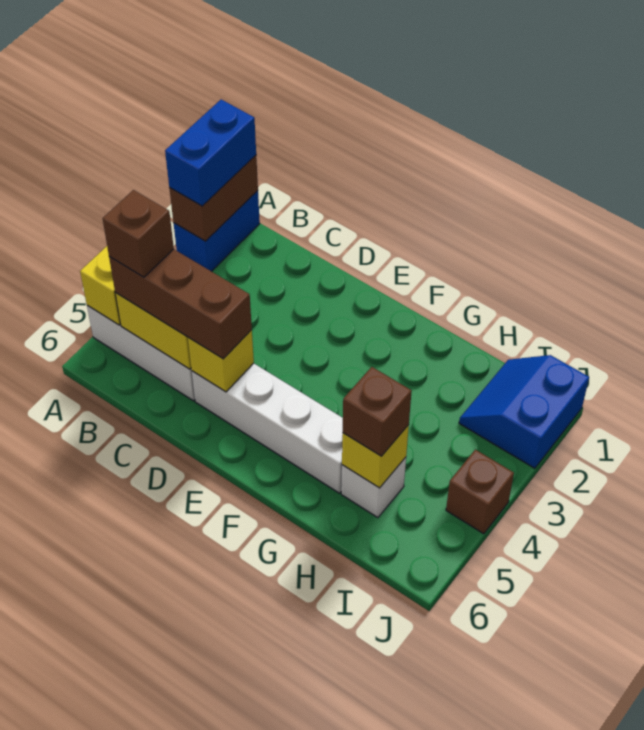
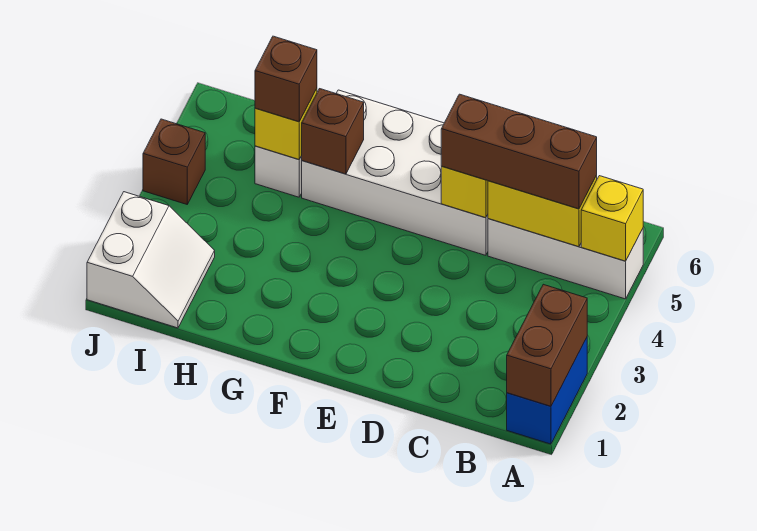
blue brick A1:A2 level 3 -> none
brown brick B5 level 4 -> brown brick G5 level 2
white brick D5:G5 level 1 -> white brick D5:G6 level 1
blue slope I1:J2 level 1 top J -> white slope I1:J2 level 1 top J

